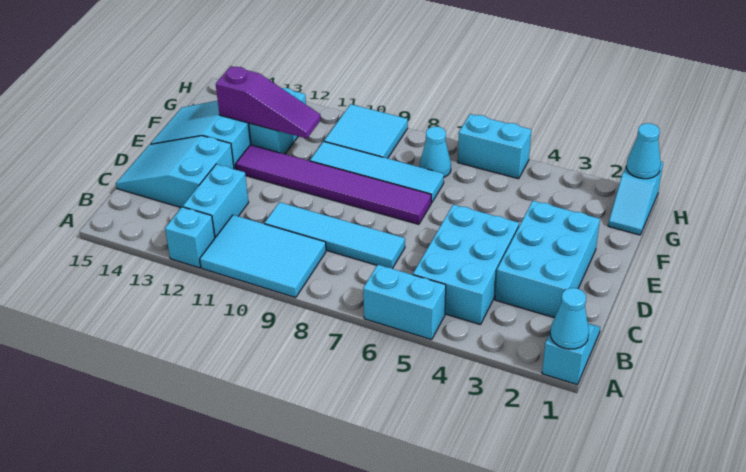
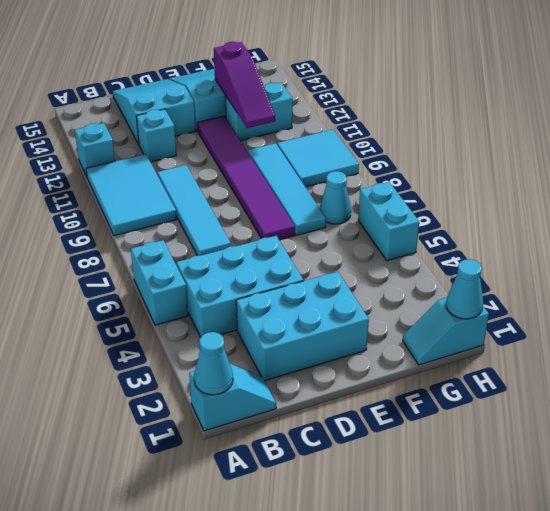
cyan brick B12:C12 level 1 -> cyan brick C12 level 1

